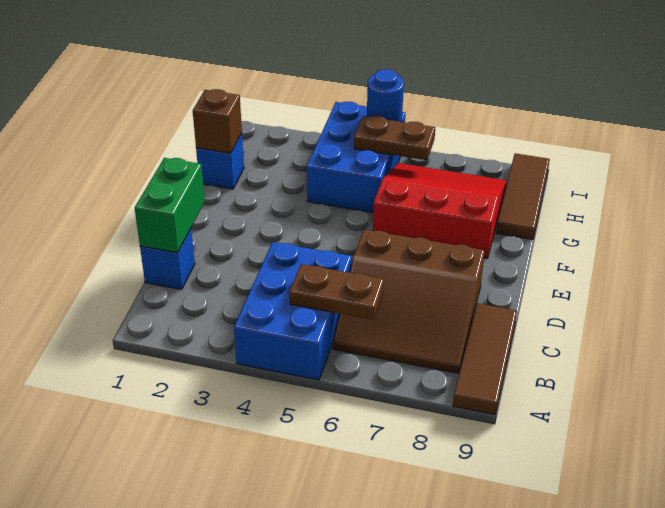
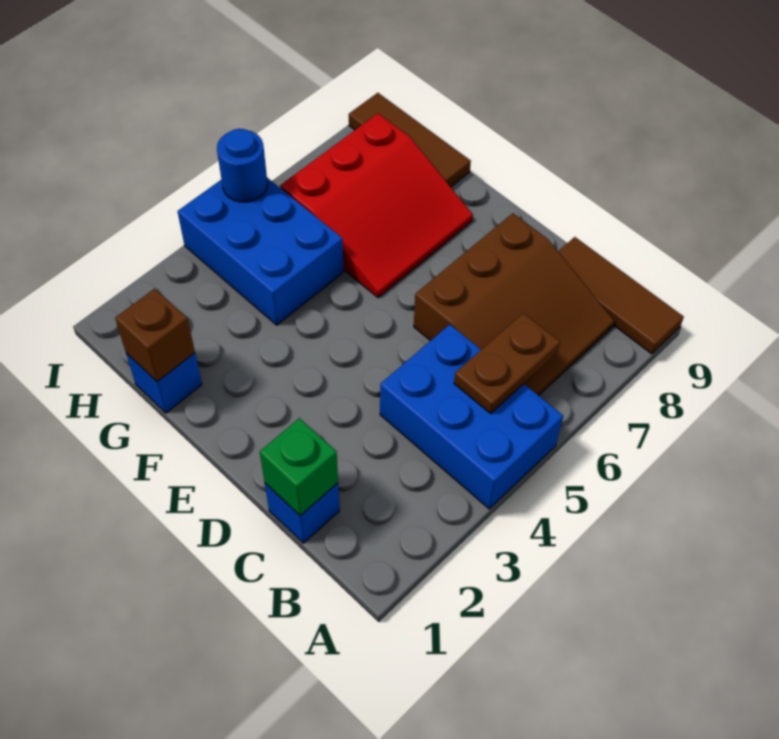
green brick C1:D1 level 2 -> green brick C1 level 2
red slope F6:H8 level 1 top F -> red slope F6:H8 level 1 top H
brown plate H5:H6 level 2 -> none

